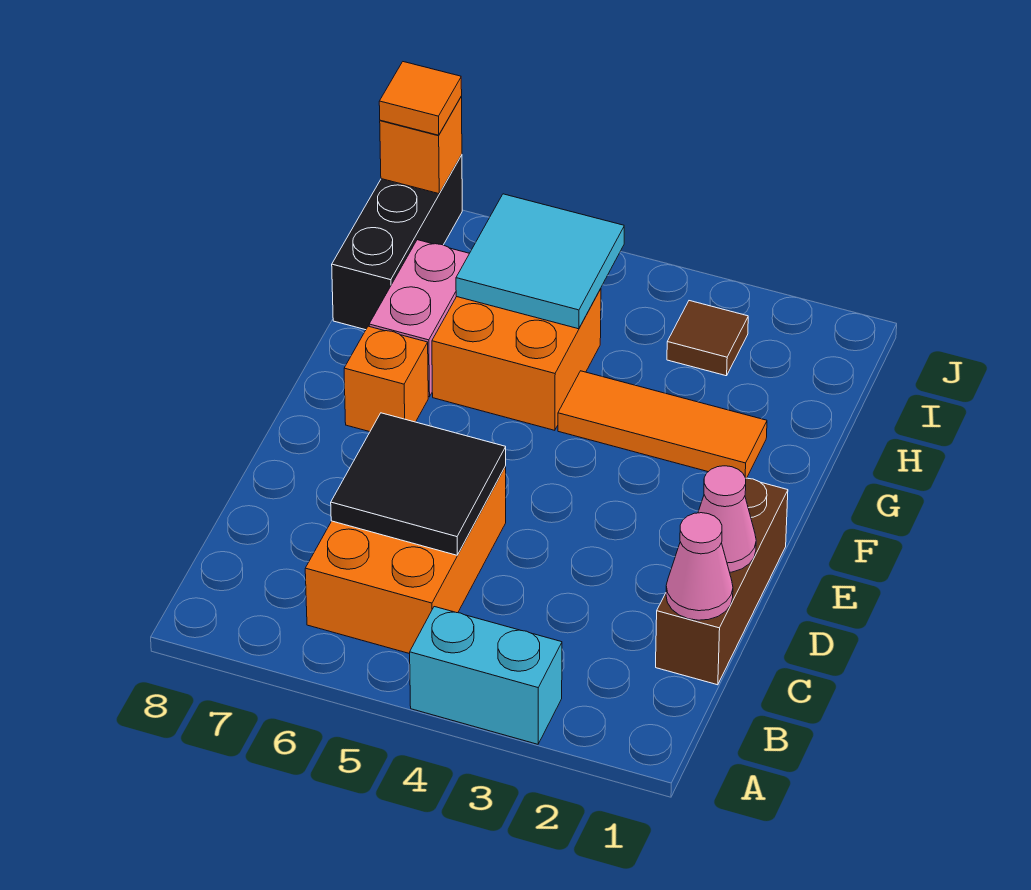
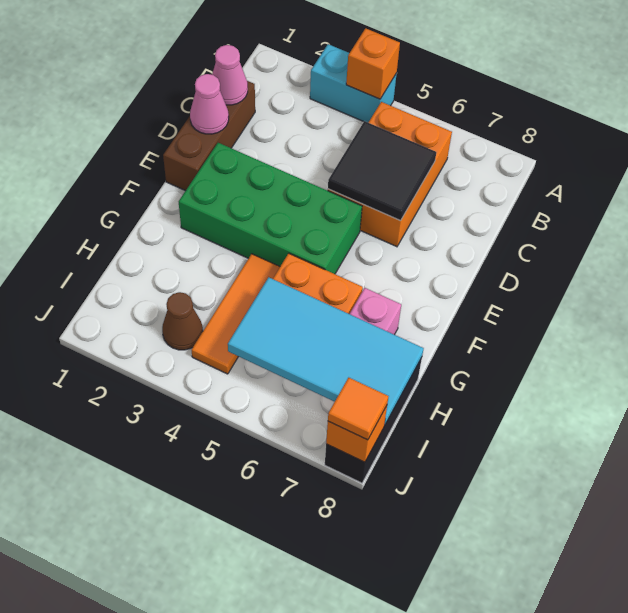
none -> green brick E2:F5 level 1
orange brick F7 level 1 -> orange brick A4 level 2
orange tile G2:G4 level 1 -> orange tile G4:I4 level 1
cyan tile H5:I6 level 2 -> cyan tile H5:I8 level 2
brown tile I3 level 1 -> brown cone I3 level 1

